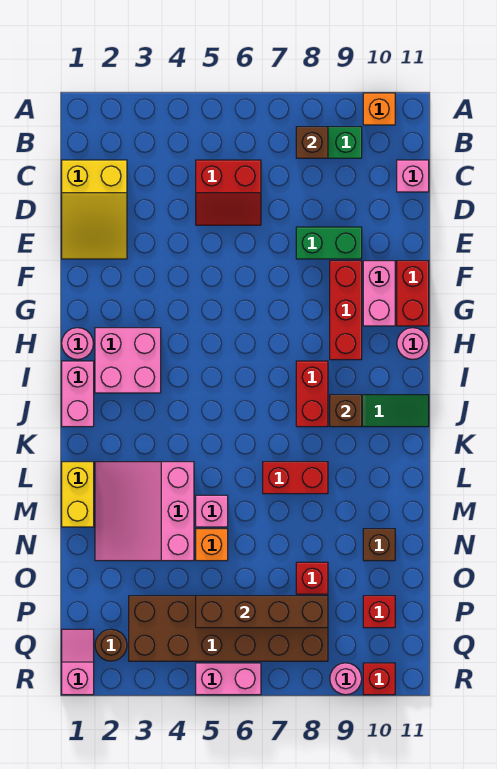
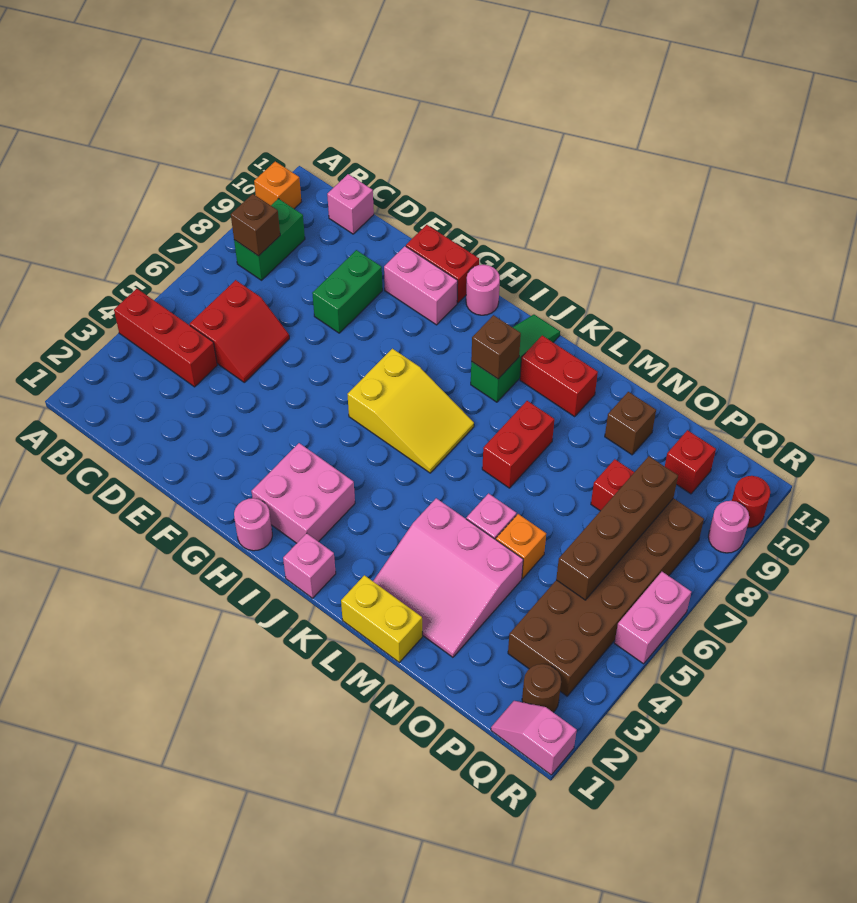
yellow slope C1:E2 level 1 top C -> yellow slope H6:J7 level 1 top H
red brick F9:H9 level 1 -> red brick A4:C4 level 1
pink brick I1:J1 level 1 -> pink brick J1 level 1
red brick I8:J8 level 1 -> red brick K10:L10 level 1
red brick R10 level 1 -> red round brick R10 level 1

